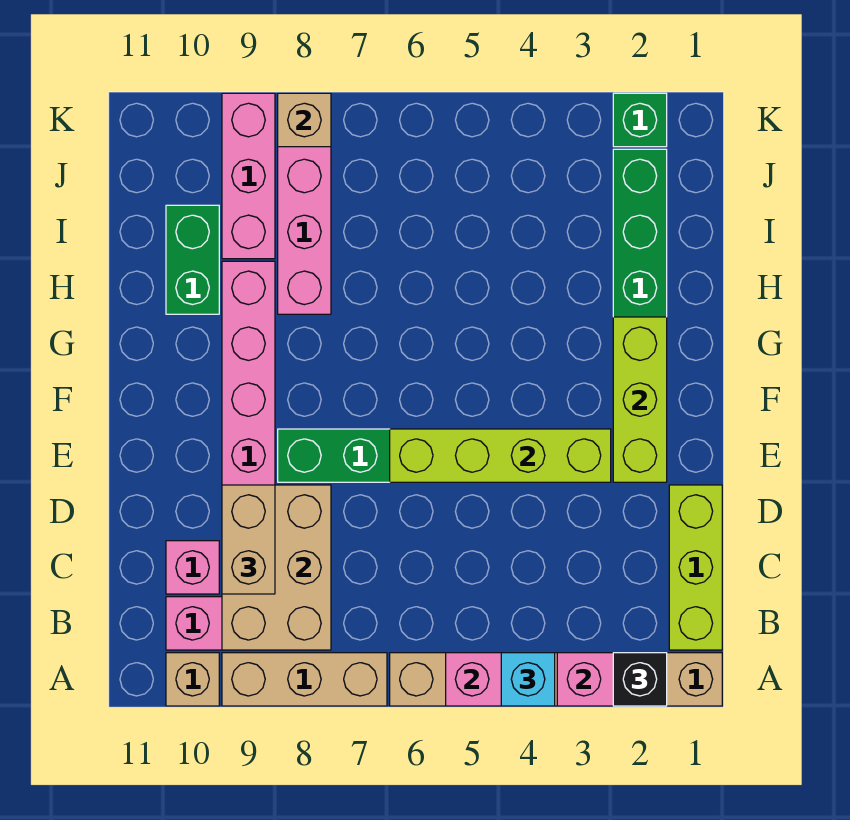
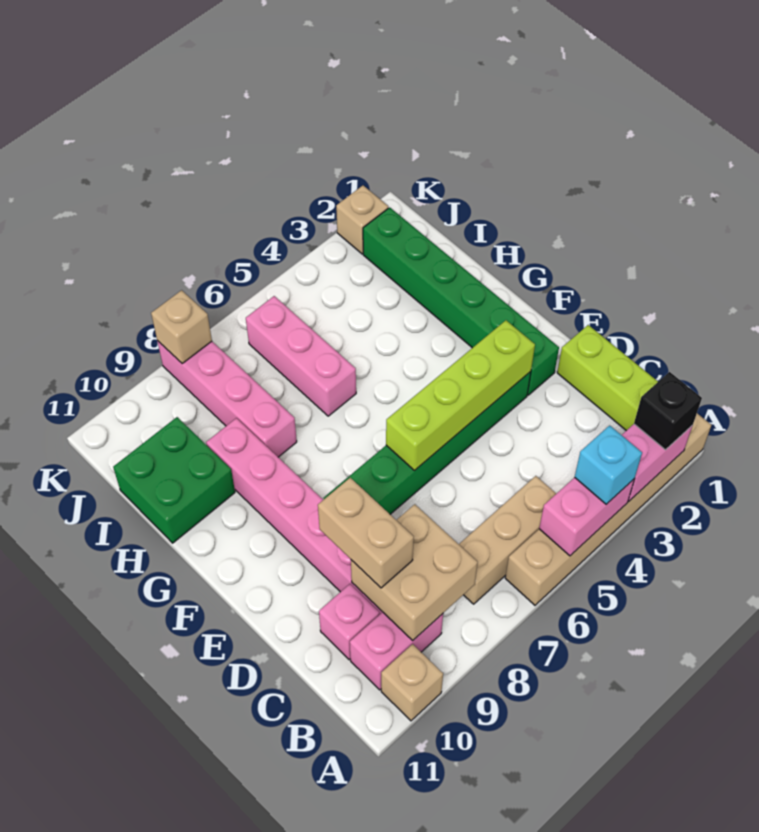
tan brick A7:A9 level 1 -> tan brick B5:B7 level 1
tan brick B8:D9 level 2 -> tan brick B8:C9 level 2
lime brick E2:G2 level 2 -> none
green brick H10:I10 level 1 -> green brick H10:I11 level 1
pink brick I9:K9 level 1 -> pink brick H6:J6 level 1
green brick K2 level 1 -> tan brick K2 level 1

